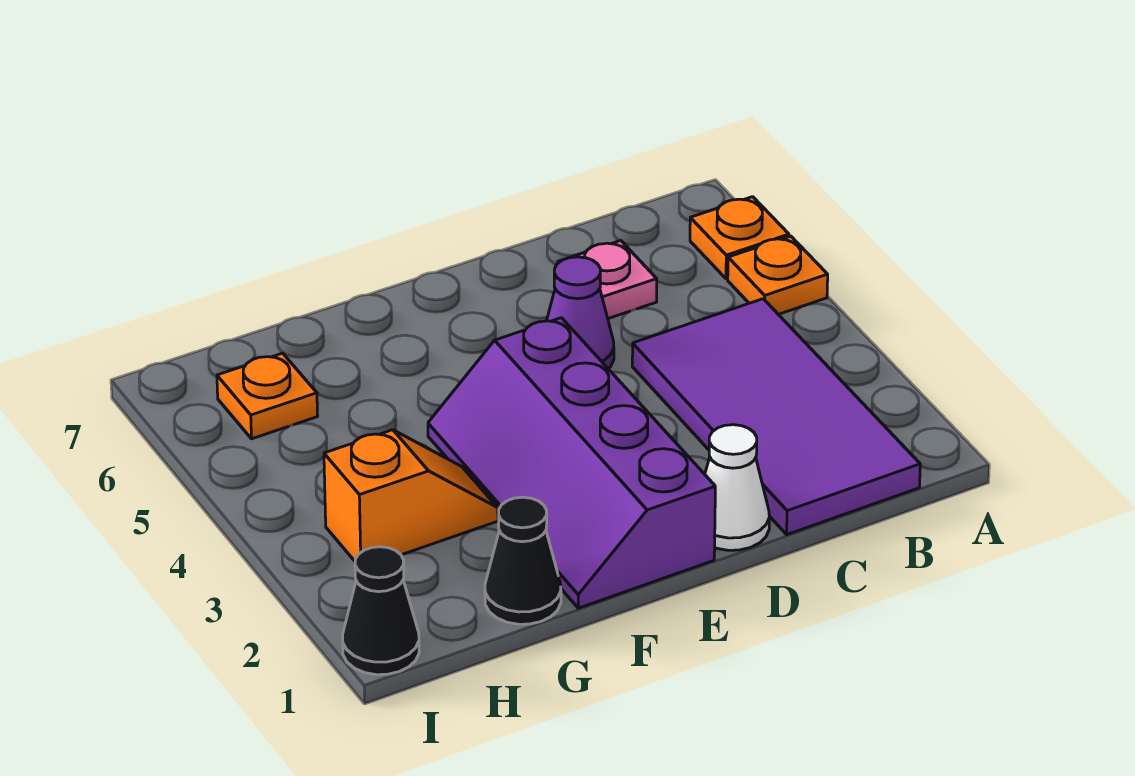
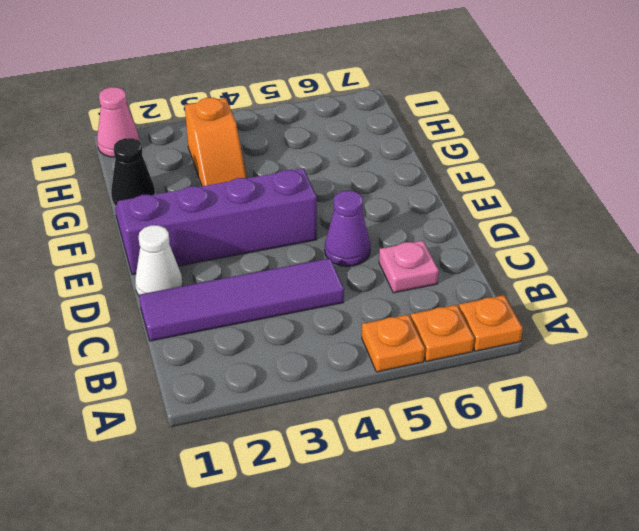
purple tile B1:C4 level 1 -> purple tile C1:C4 level 1
orange plate H6 level 1 -> orange plate A7 level 1
black cone I1 level 1 -> pink cone I1 level 1

